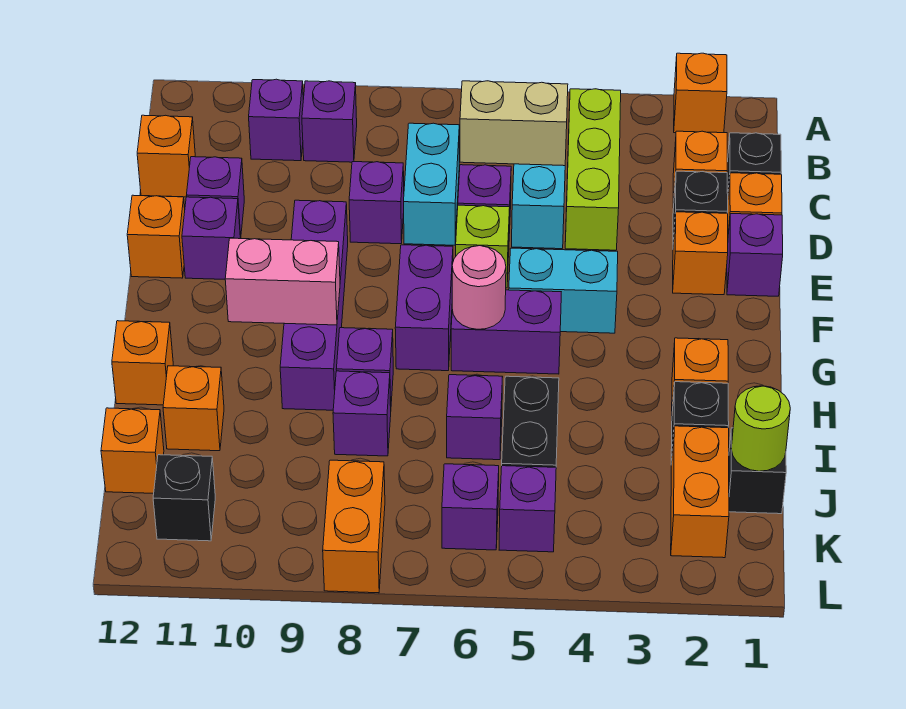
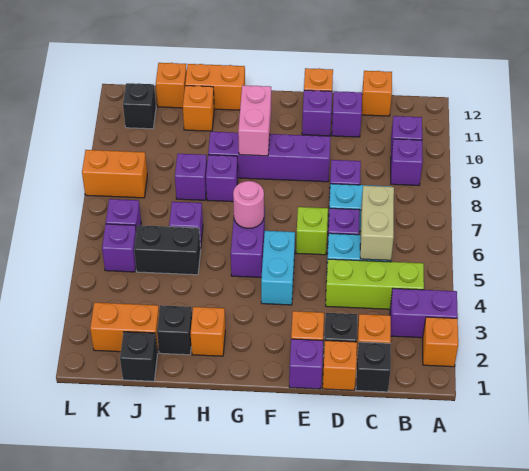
purple brick F7:G7 level 1 -> purple brick A3:B3 level 1
orange brick H12 level 1 -> orange brick H12:I12 level 1
lime round brick J1 level 2 -> none

